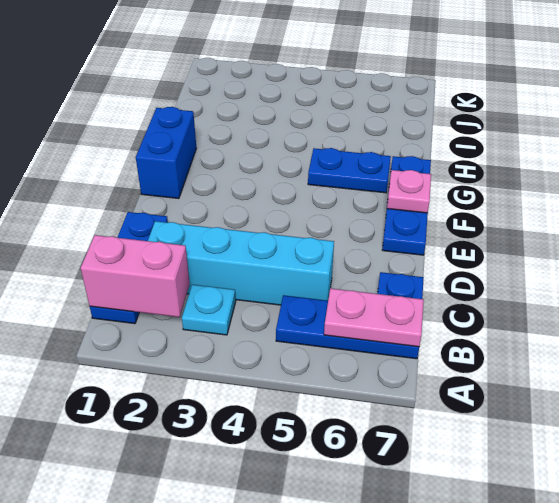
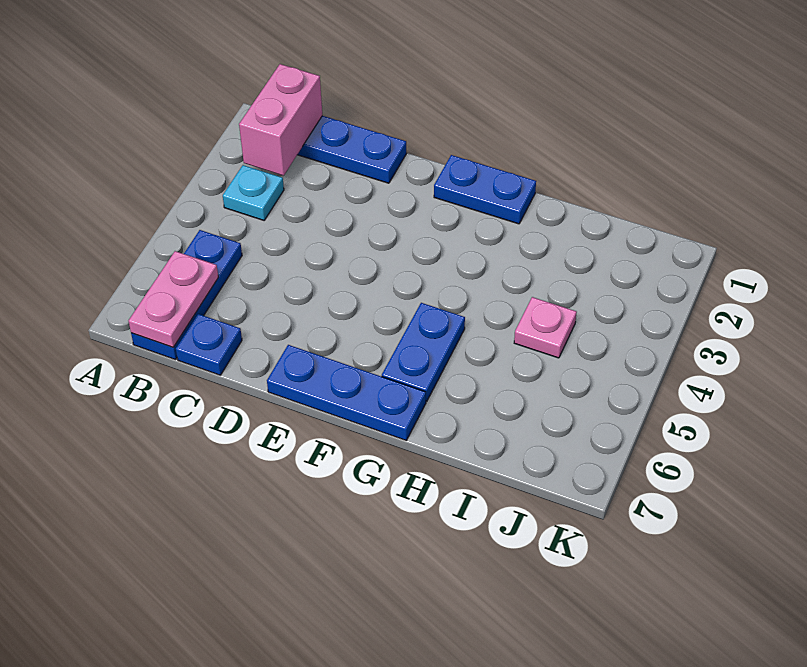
cyan brick C2:C5 level 1 -> none
blue brick F1:G1 level 1 -> blue plate F1:G1 level 1
pink plate F7 level 2 -> pink plate I4 level 1

